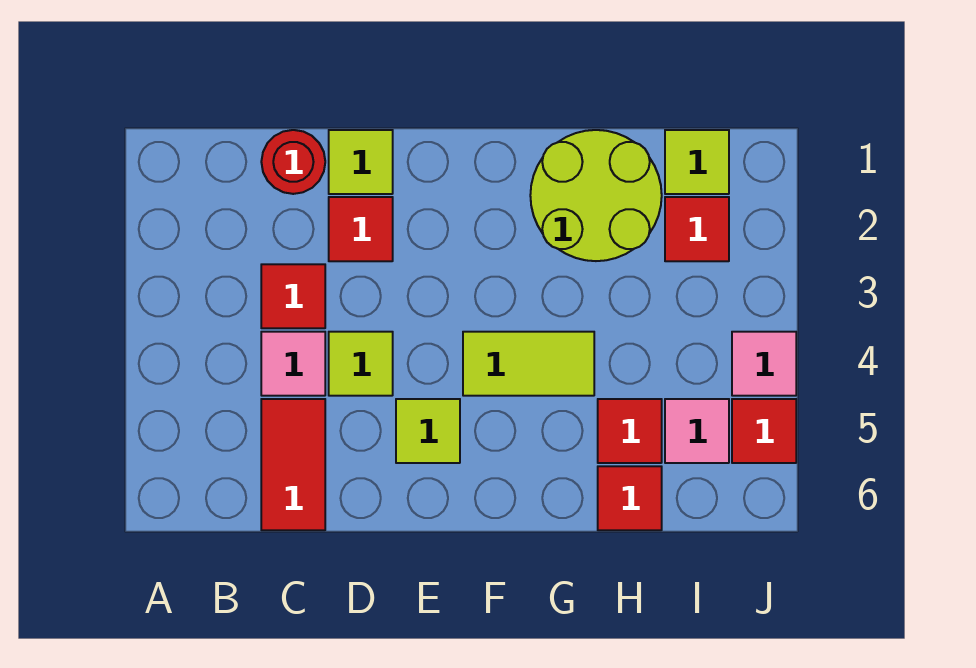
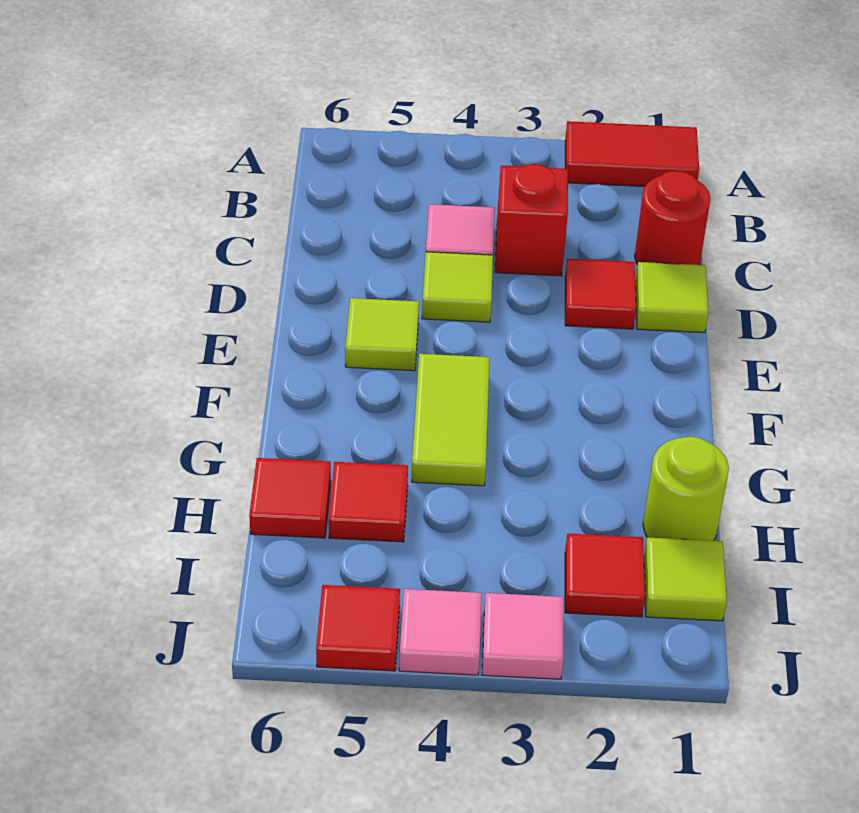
red tile C3 level 1 -> red brick C3 level 1
red tile C5:C6 level 1 -> red tile A1:A2 level 1
lime round brick G1:H2 level 1 -> lime round brick H1 level 1
pink tile I5 level 1 -> pink tile J3 level 1

